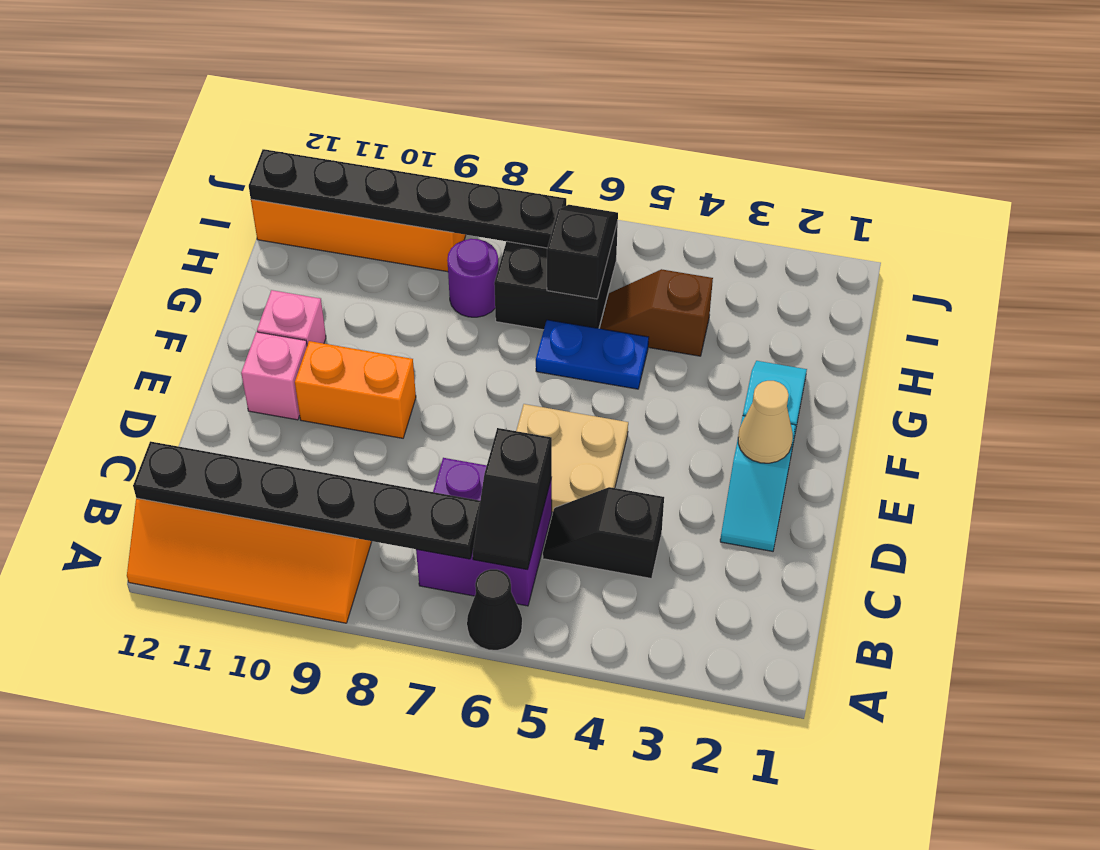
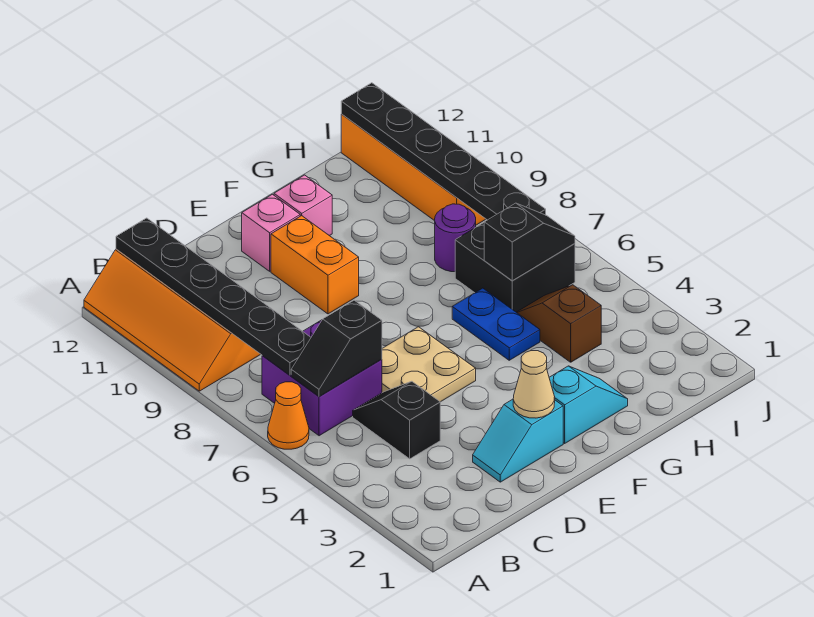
black cone A6 level 1 -> orange cone A6 level 1

